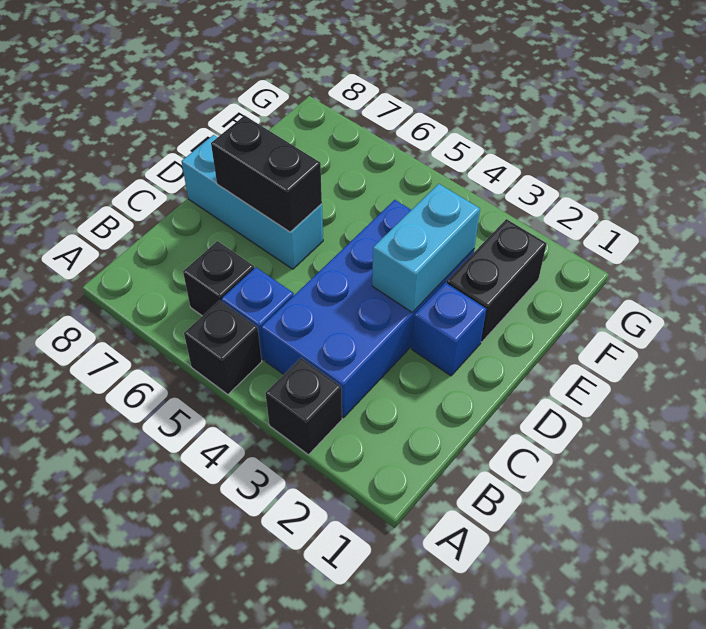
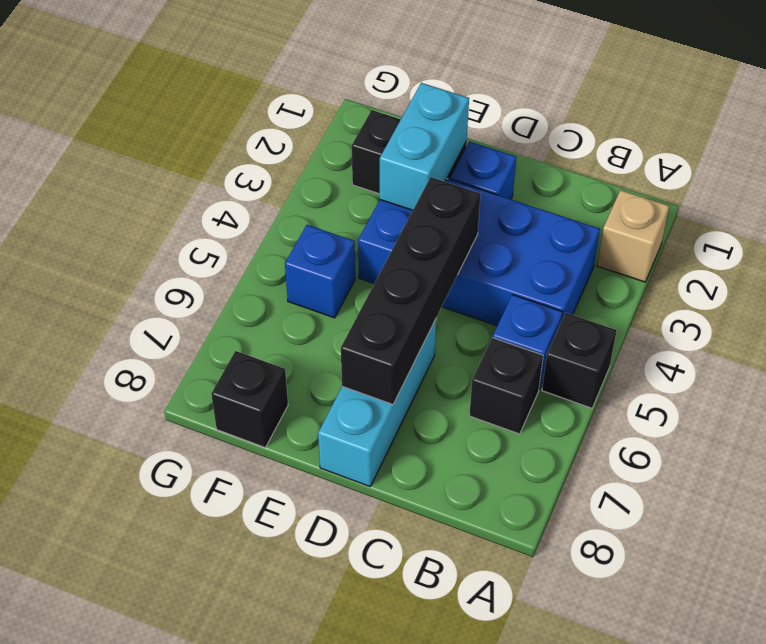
none -> tan brick A2 level 1
black brick A3 level 1 -> black brick F8 level 1
cyan brick D3:E3 level 2 -> cyan brick E2:E3 level 2
black brick D6:D7 level 2 -> black brick D4:D7 level 2
none -> blue brick F5 level 1

